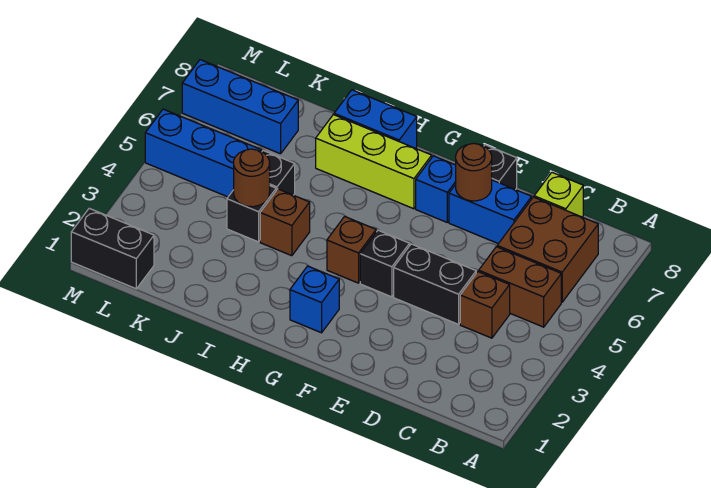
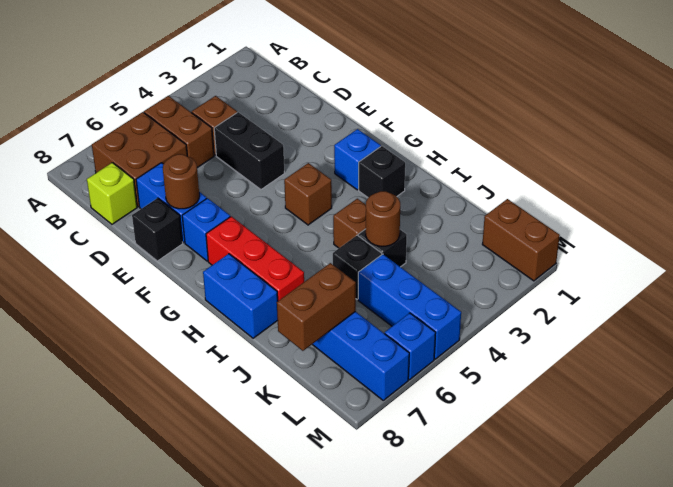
black brick F4 level 1 -> black brick H2 level 1
lime brick G7:I7 level 1 -> red brick G7:I7 level 1
none -> brown brick K7:K8 level 2
black brick L1:M1 level 1 -> brown brick L1:M1 level 1
none -> blue brick M6 level 1

